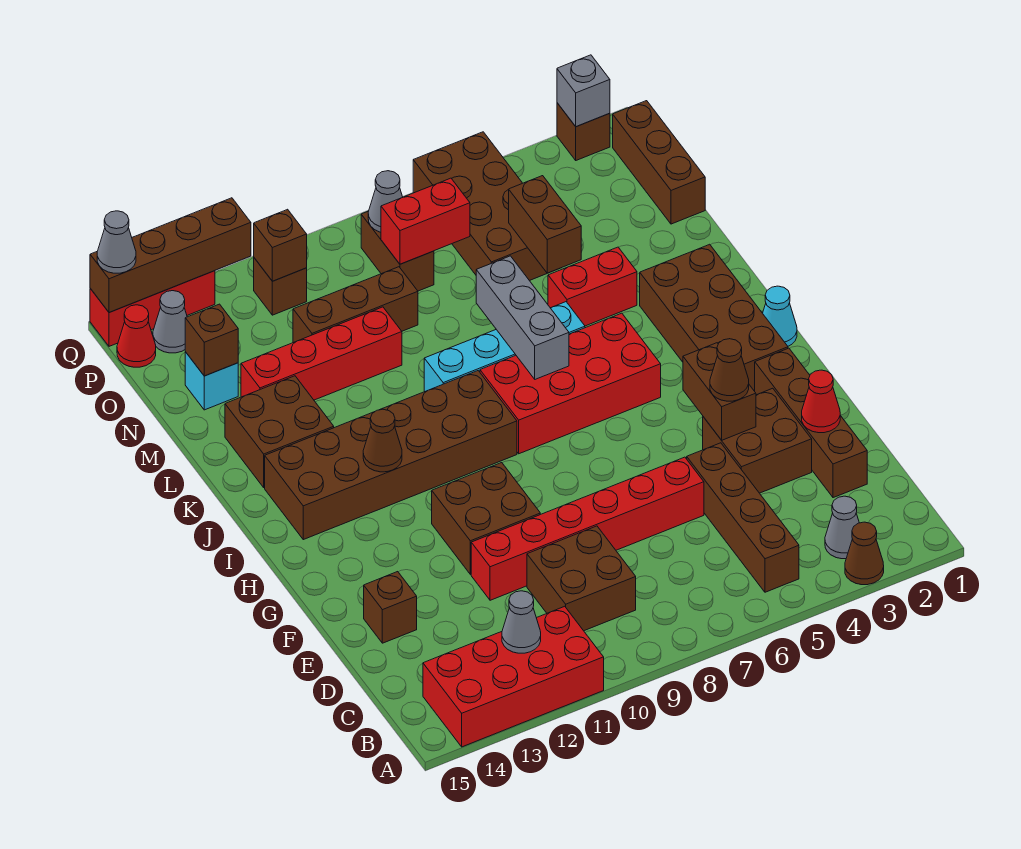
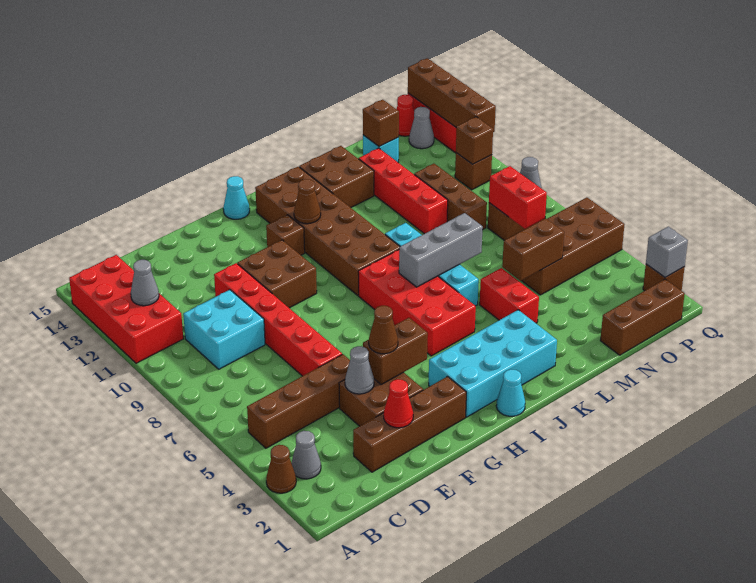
brown brick C9:D10 level 1 -> cyan brick C9:D10 level 1
brown brick E14 level 1 -> brown brick H12 level 1
brown brick H2:K3 level 1 -> cyan brick H2:K3 level 1
none -> cyan cone H15 level 1
grey cone Q15 level 3 -> grey cone E4 level 2

